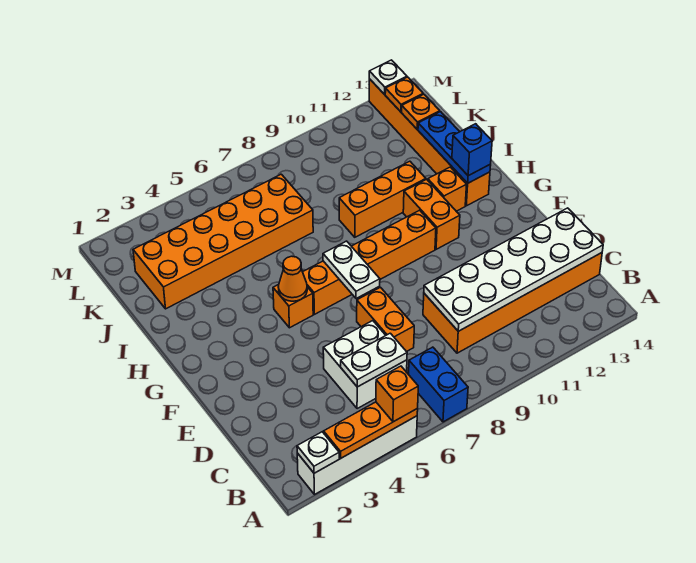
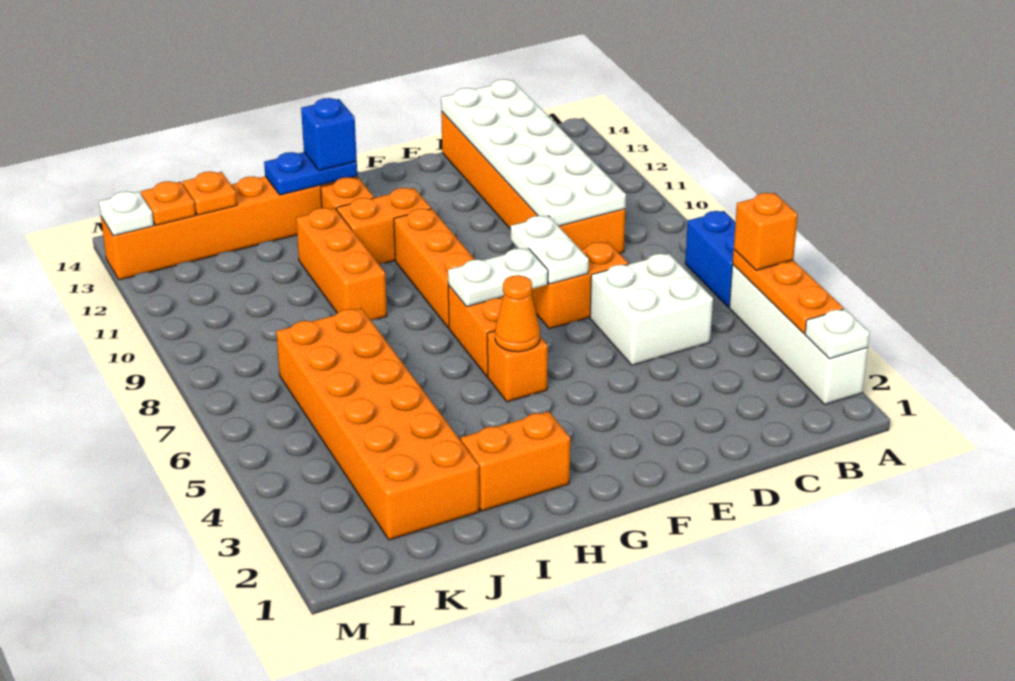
blue brick A7:B7 level 1 -> blue brick A6:A7 level 1
white plate C5:C6 level 2 -> white plate E7:E8 level 2
none -> orange brick H2:I2 level 1
blue plate H13:J13 level 2 -> blue plate H13:I13 level 2

